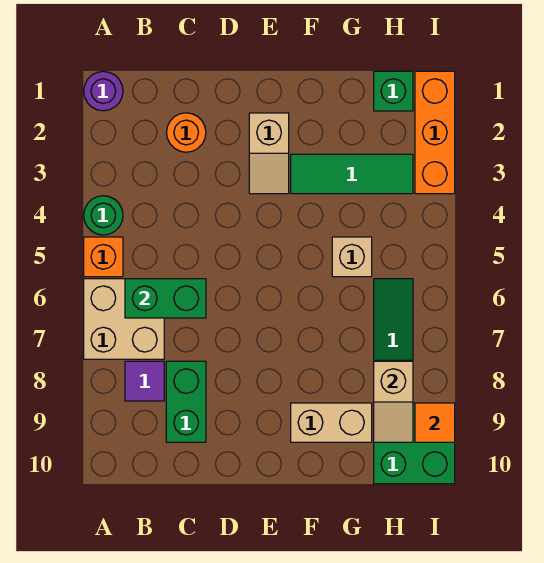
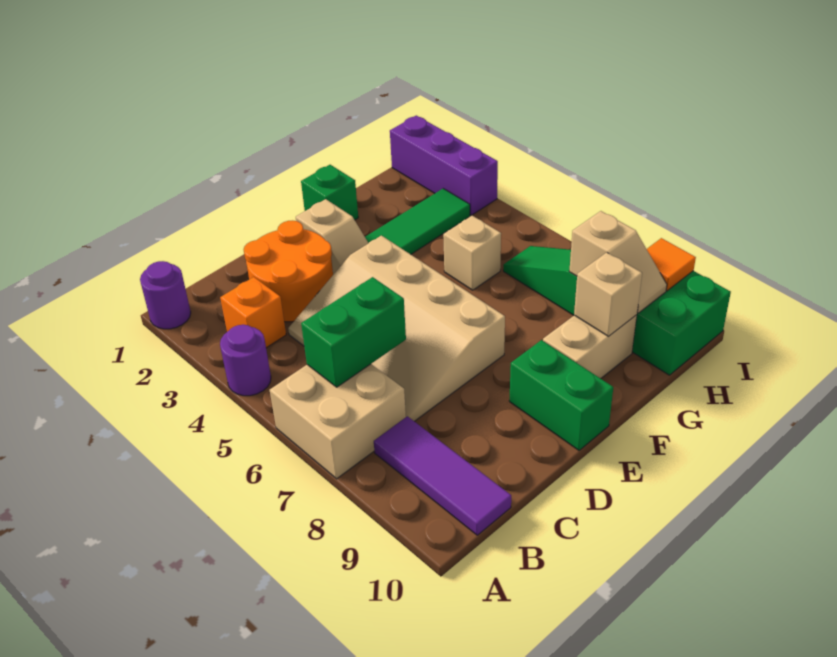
green round brick A4 level 1 -> purple round brick A4 level 1
orange brick A5 level 1 -> orange brick B3 level 1
purple tile B8 level 1 -> purple tile B8:B10 level 1
orange round brick C2 level 1 -> orange round brick C2:D3 level 1
none -> tan slope C4:E7 level 1 top E
green brick C8:C9 level 1 -> green brick E9:E10 level 1
none -> tan brick G9 level 2
green brick H1 level 1 -> green brick F1 level 1
orange brick I1:I3 level 1 -> purple brick I1:I3 level 1

